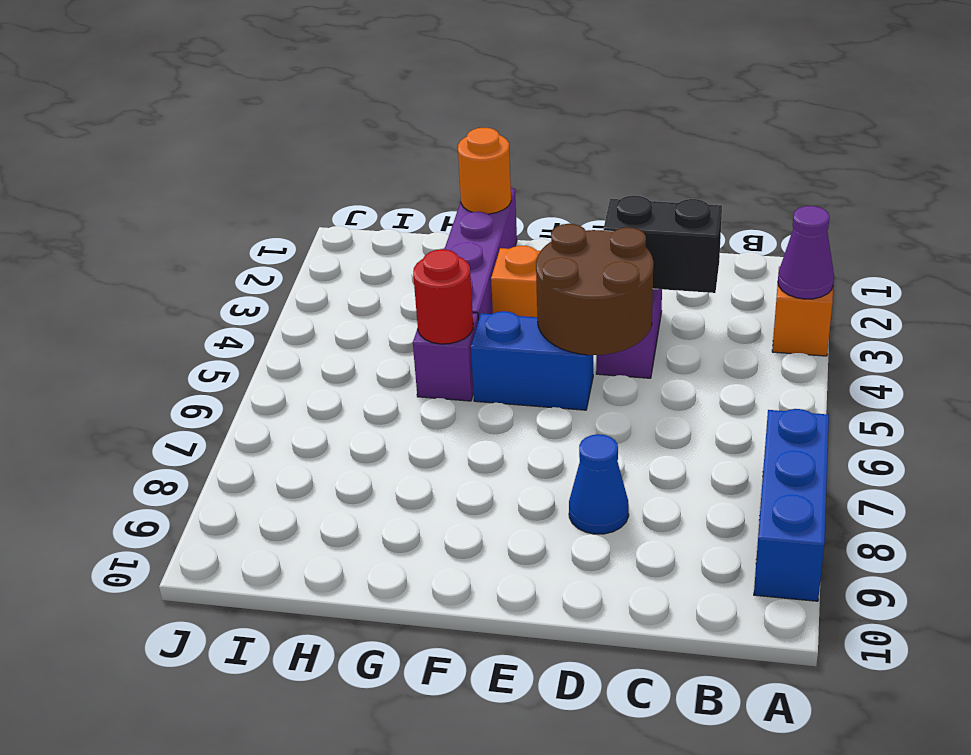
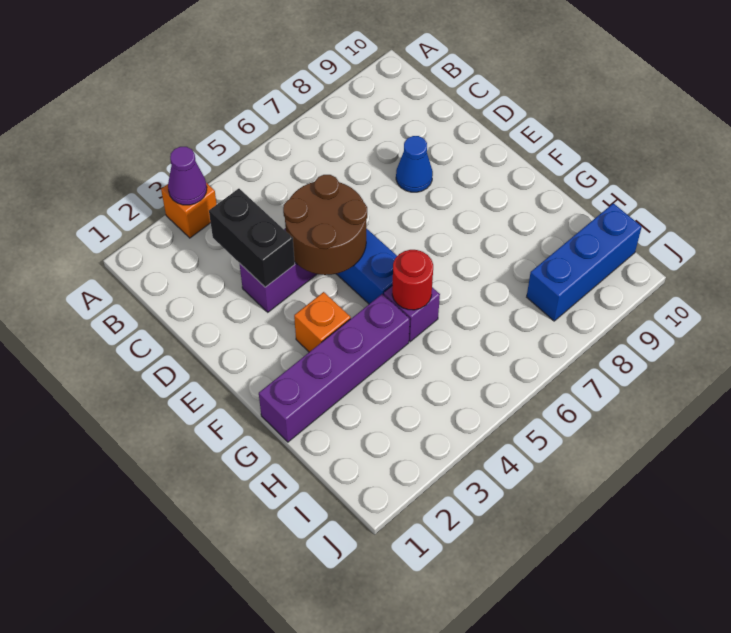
blue brick A7:A9 level 1 -> blue brick I8:I10 level 1
orange round brick G1 level 2 -> none

